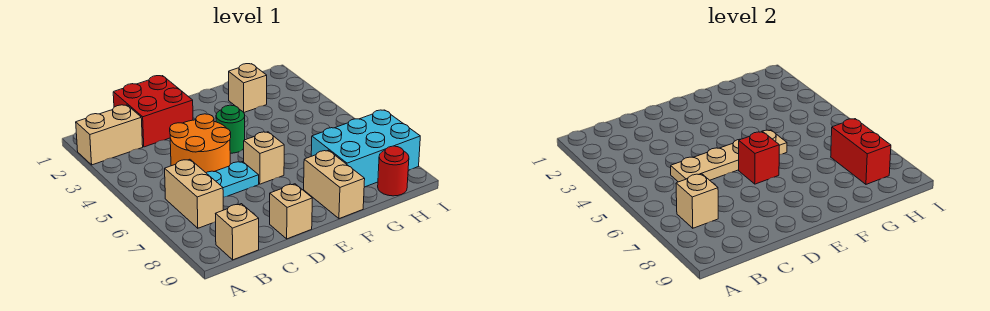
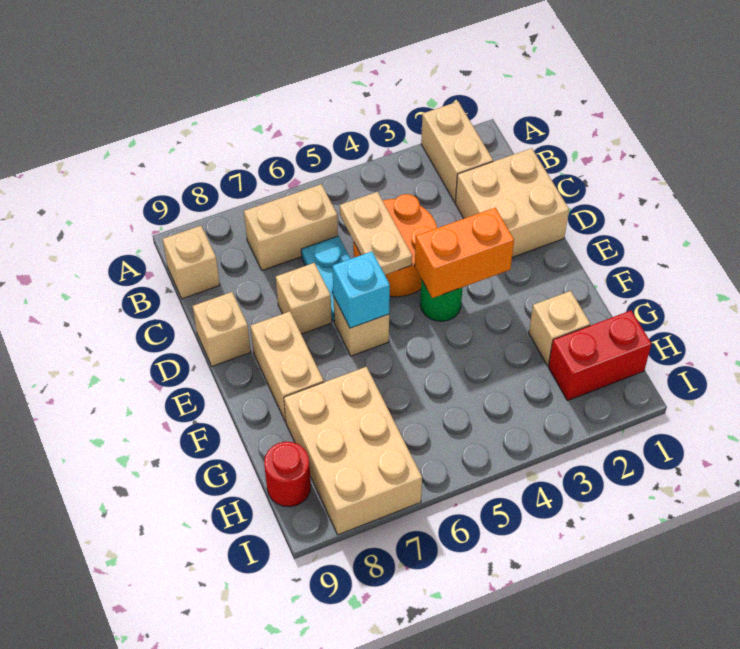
tan brick B7 level 2 -> tan brick D7 level 1
red brick C1:D2 level 1 -> tan brick C1:D2 level 1
tan plate C5:F5 level 2 -> tan plate C5:D5 level 2
none -> orange brick E3:E4 level 2
red brick E6 level 2 -> cyan brick E6 level 2
tan brick F8:F9 level 1 -> tan brick E8:F8 level 1
cyan brick G7:I8 level 1 -> tan brick G7:I8 level 1
red brick H7:H8 level 2 -> red brick H1:H2 level 1

